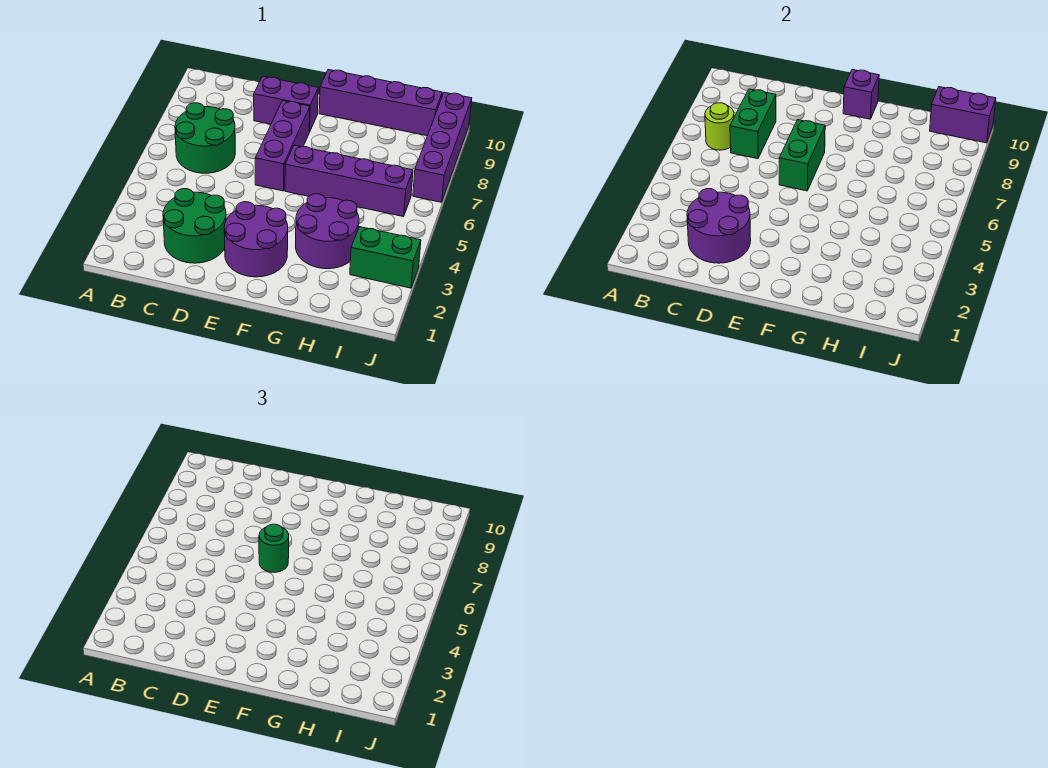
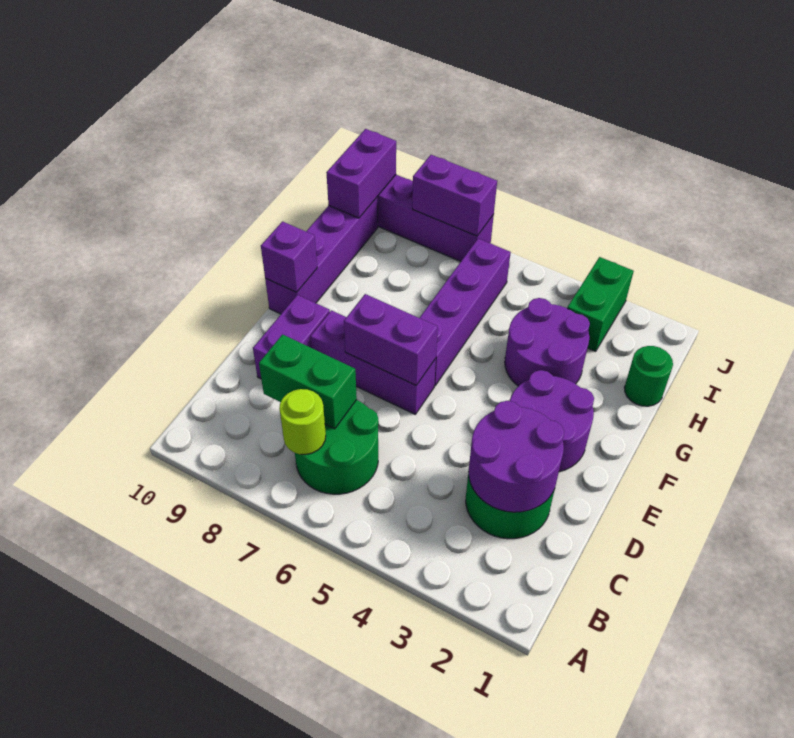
green brick E6:E7 level 2 -> purple brick E6:E7 level 2
green round brick E6 level 3 -> green round brick H1 level 1
none -> purple brick J7:J8 level 2

